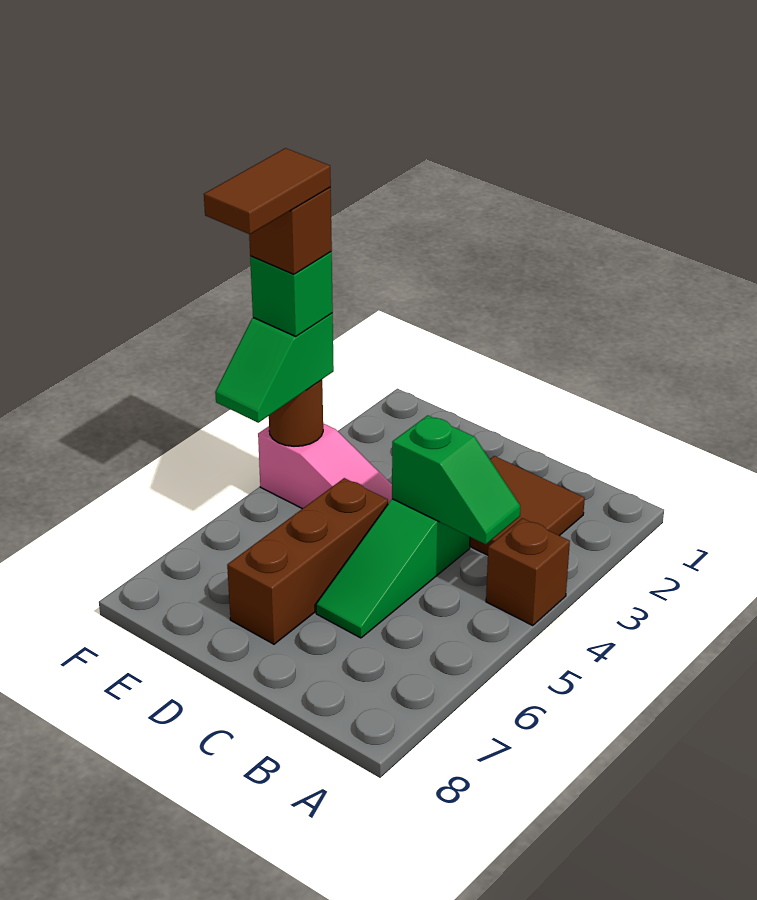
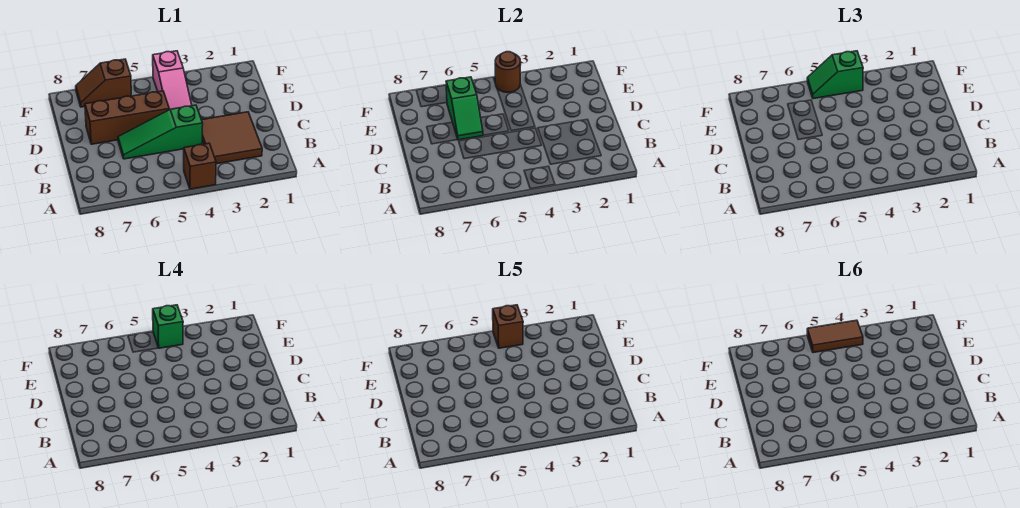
green slope B4:C4 level 2 top C -> green slope D6:E6 level 2 top E
none -> brown slope F6:F7 level 1 top 6

